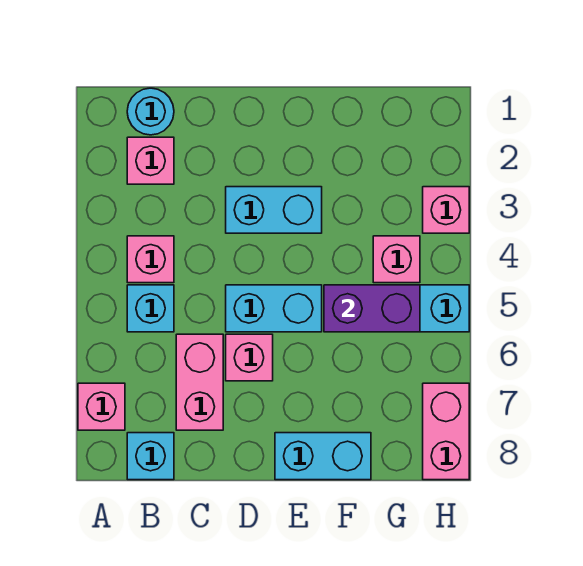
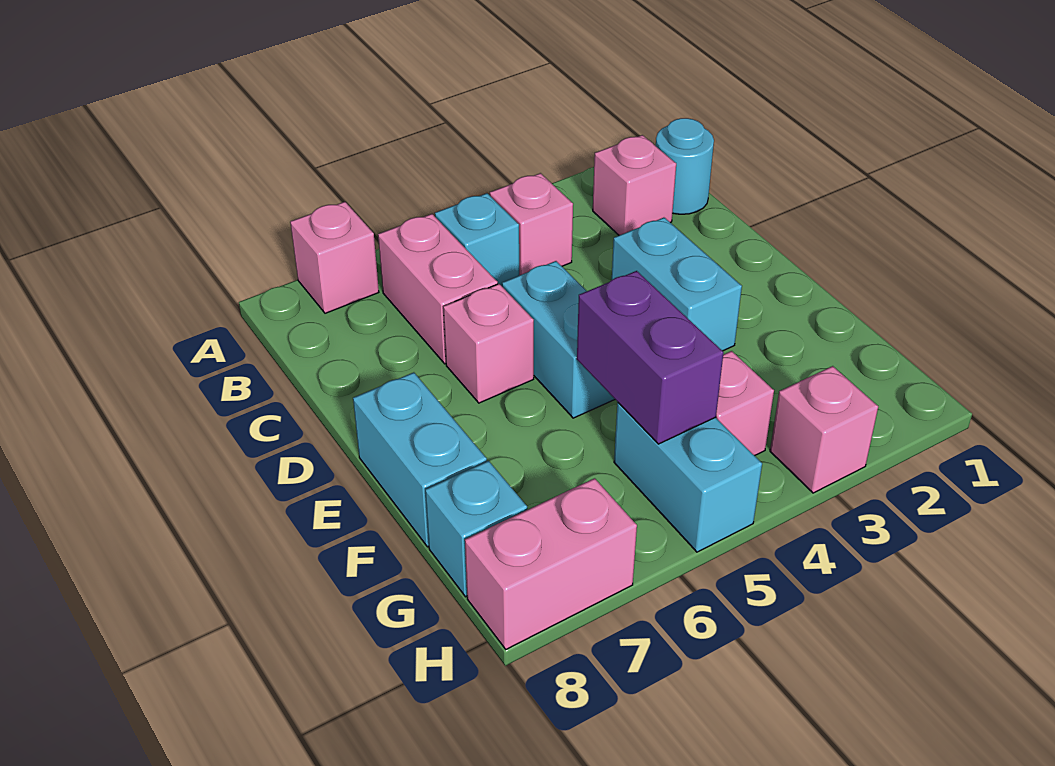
cyan brick B8 level 1 -> cyan brick G8 level 1
pink brick C6:C7 level 1 -> pink brick B6:C6 level 1

